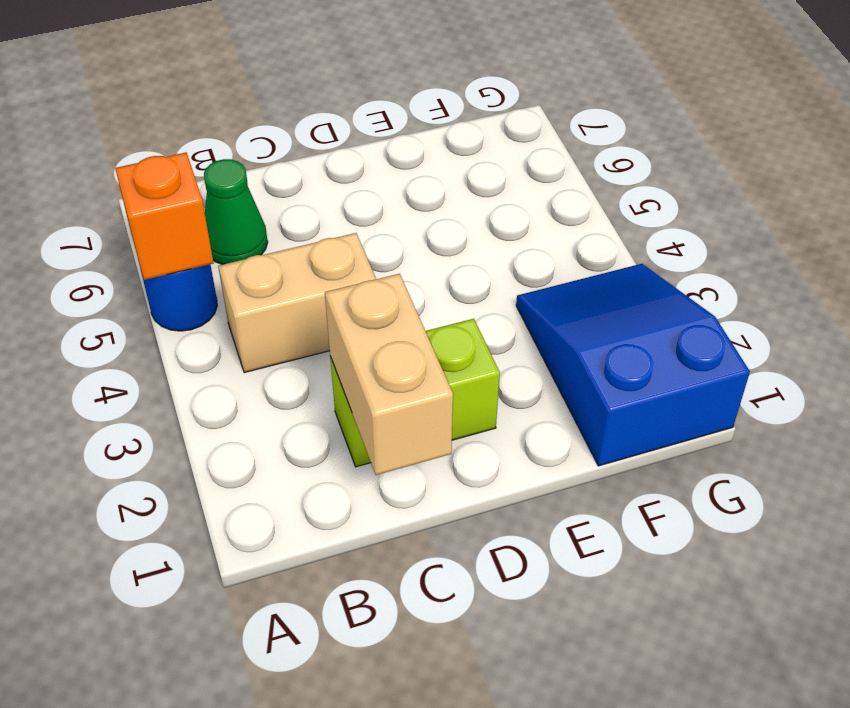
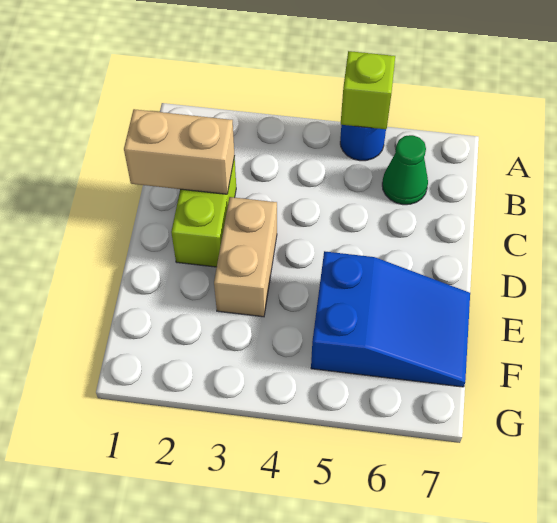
orange brick A5 level 2 -> lime brick A5 level 2
tan brick B4:C4 level 1 -> tan brick D3:E3 level 1
blue slope F1:G3 level 1 top 1 -> blue slope E5:F7 level 1 top 5

